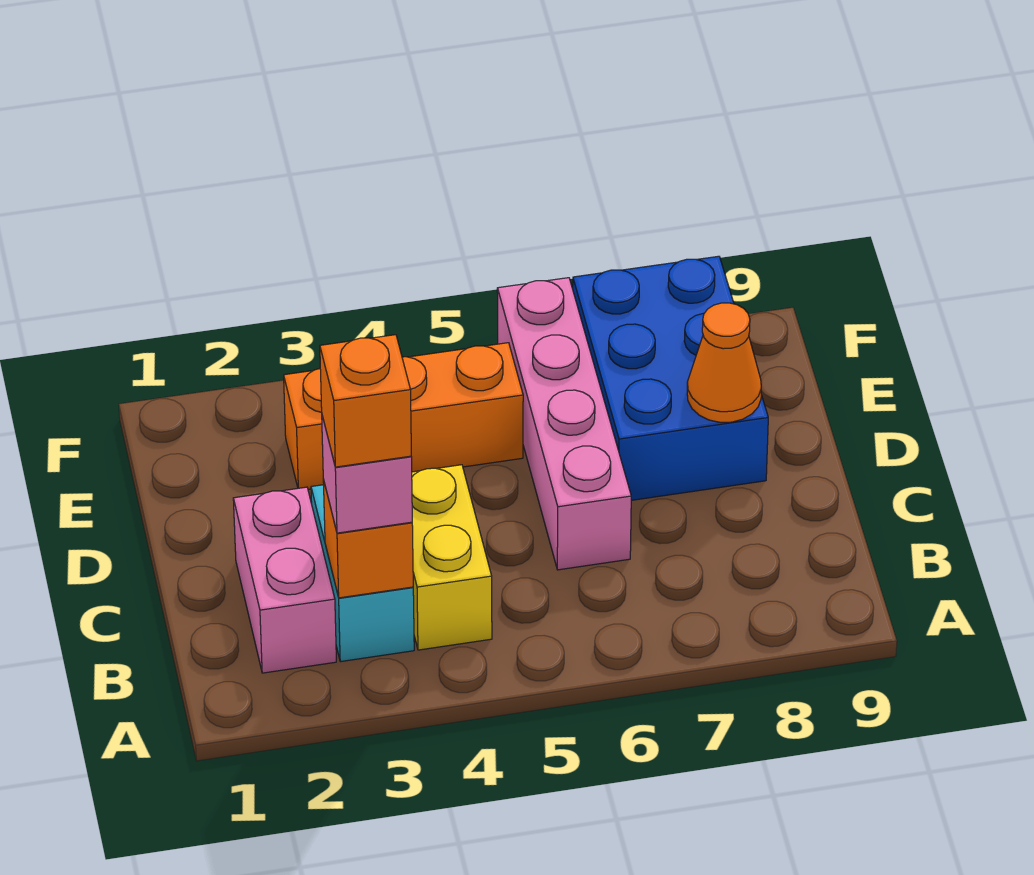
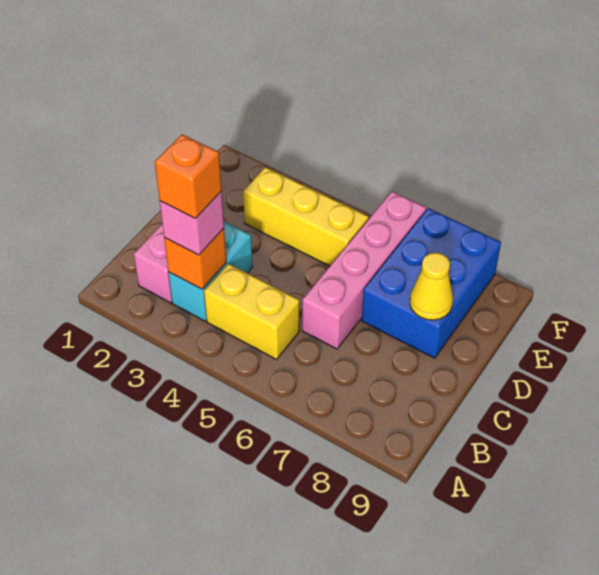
yellow brick B4:C4 level 1 -> yellow brick B4:B5 level 1
orange cone D8 level 2 -> yellow cone D8 level 2
orange brick E3:E5 level 1 -> yellow brick E3:E5 level 1

